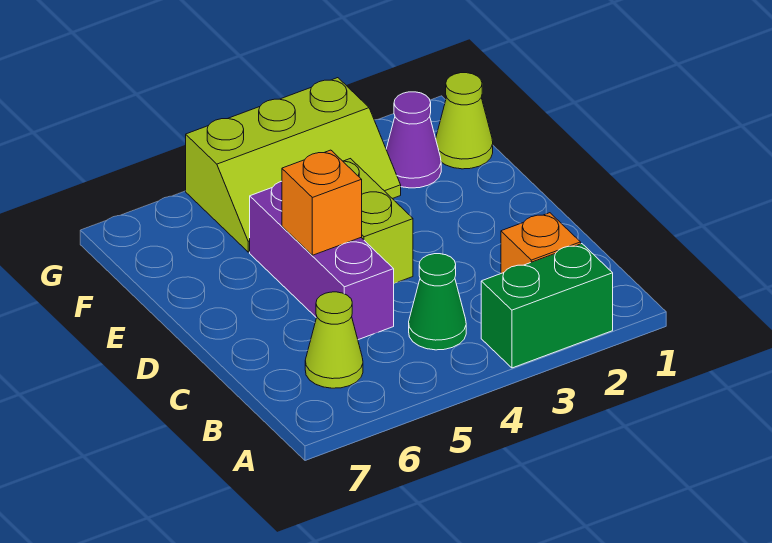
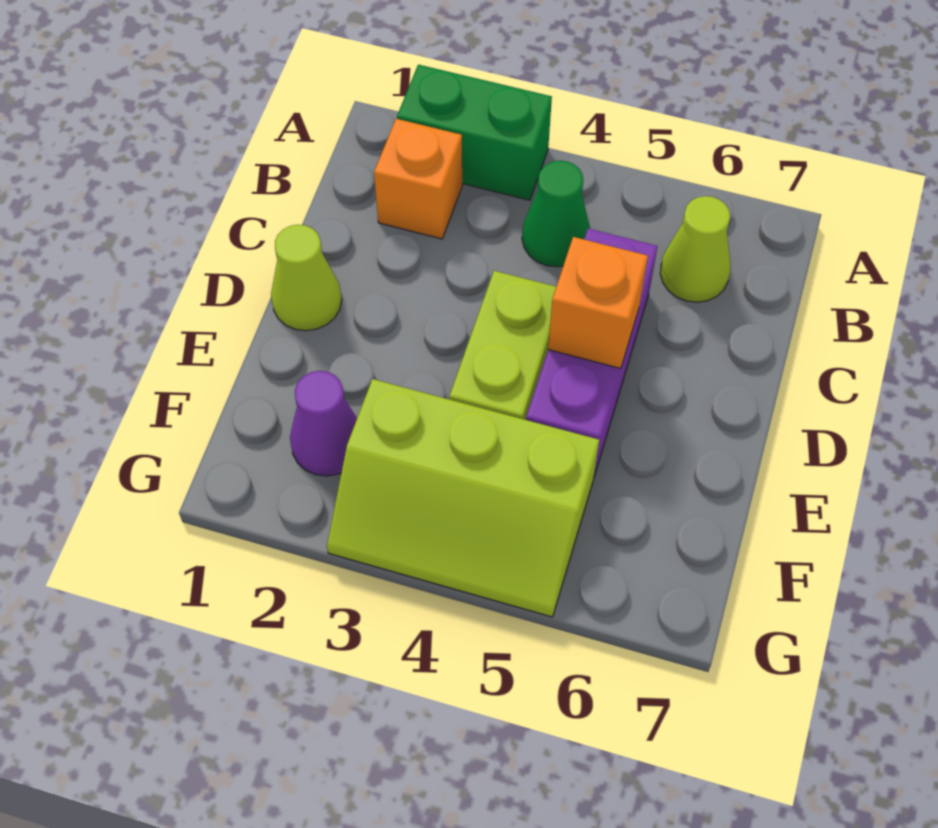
lime cone F1 level 1 -> lime cone D1 level 1
lime slope F3:G5 level 1 top G -> lime slope F3:G5 level 1 top F

